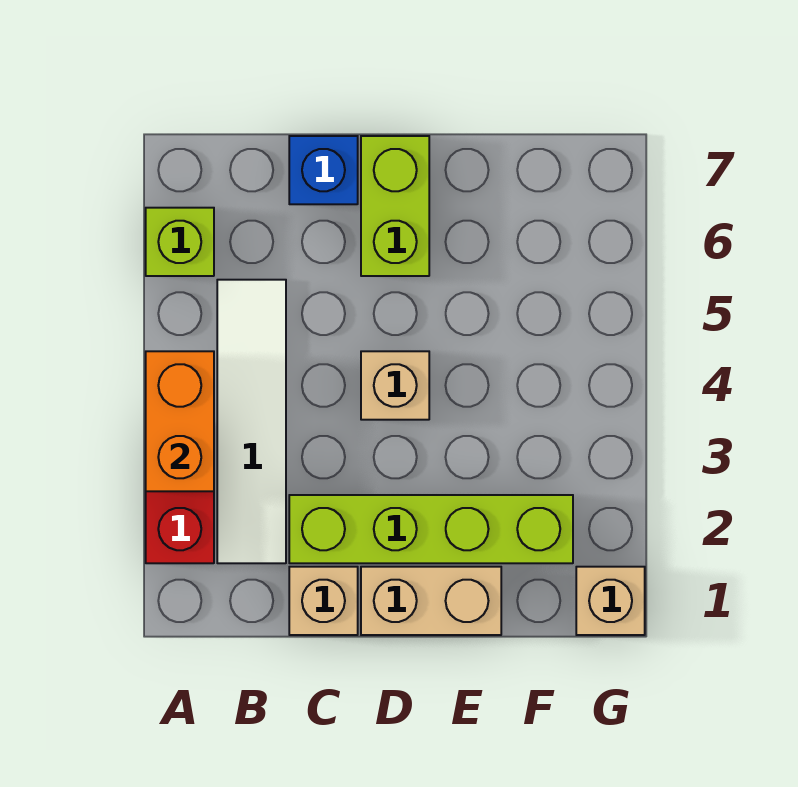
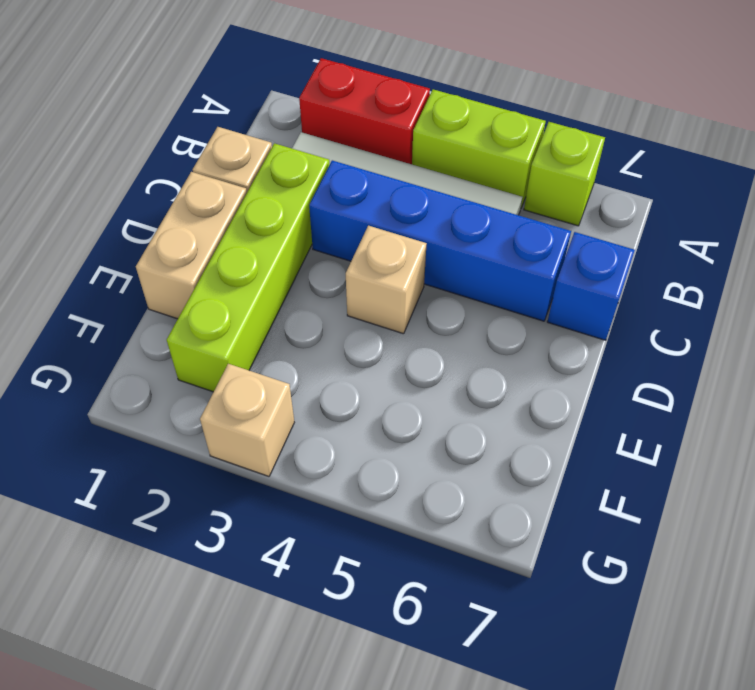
orange brick A3:A4 level 2 -> none
none -> blue brick C3:C6 level 1
lime brick D6:D7 level 1 -> lime brick A4:A5 level 1
tan brick G1 level 1 -> tan brick G3 level 1

